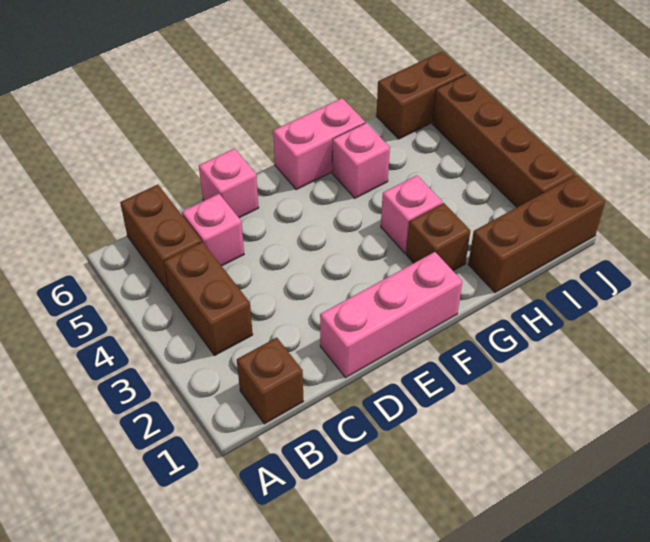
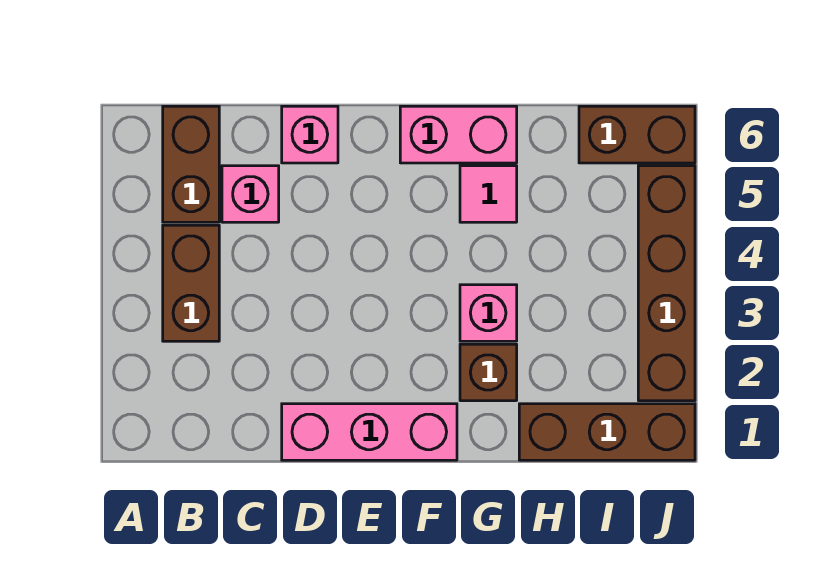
brown brick B1 level 1 -> none
pink brick G5 level 1 -> pink tile G5 level 1

